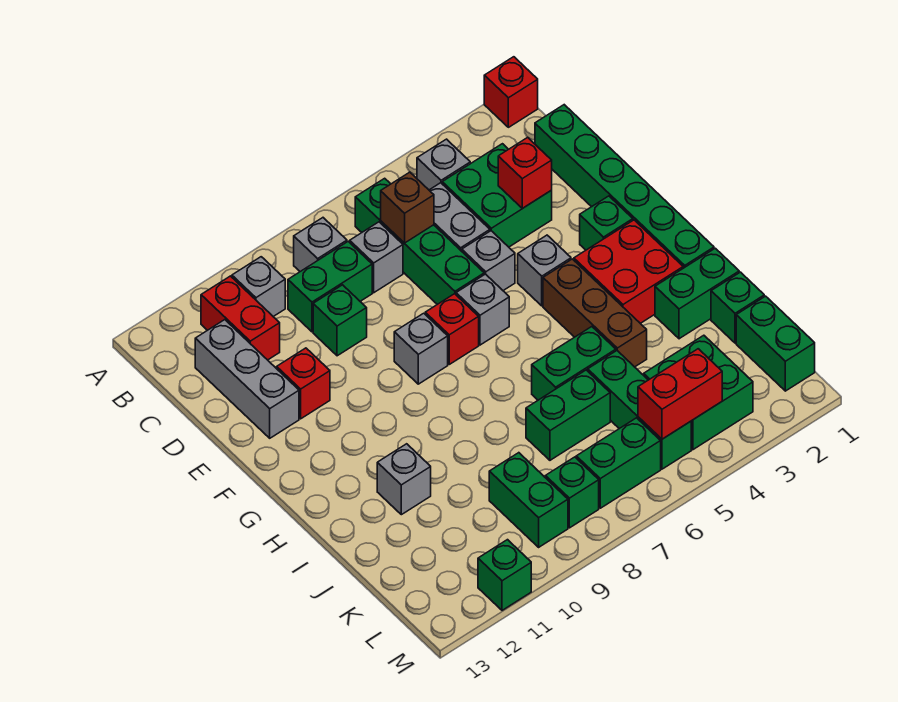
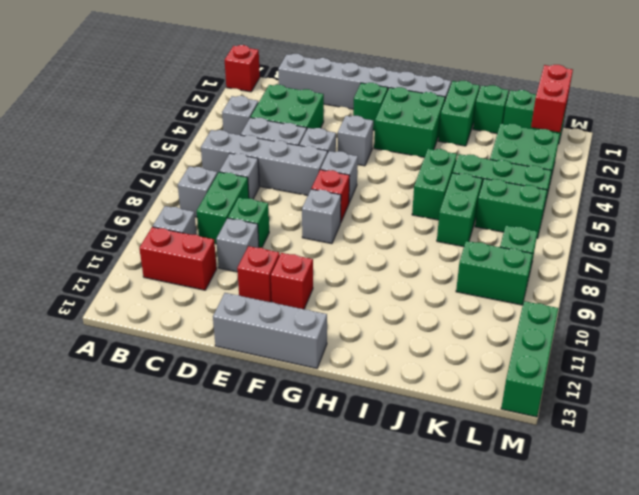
green brick B6:E6 level 1 -> grey brick B6:E6 level 1
green brick C1:H1 level 1 -> grey brick C1:H1 level 1
brown brick C6 level 2 -> none
grey brick C12:E12 level 1 -> grey brick E13:G13 level 1
red brick D3 level 2 -> red brick F11 level 1
red brick G2:H3 level 1 -> green brick G2:H3 level 1
brown brick G4:I4 level 1 -> none
grey brick I11 level 1 -> grey brick D10 level 1
red brick L4:L5 level 2 -> red brick L1:L2 level 2
green brick L6:L7 level 1 -> green brick K6:L6 level 1
green brick M11 level 1 -> green brick M11:M13 level 1

